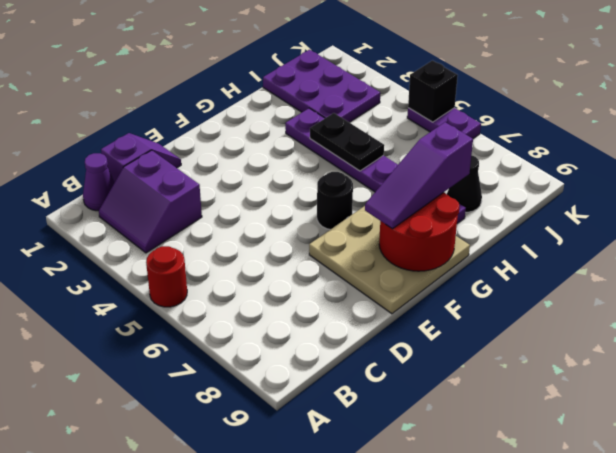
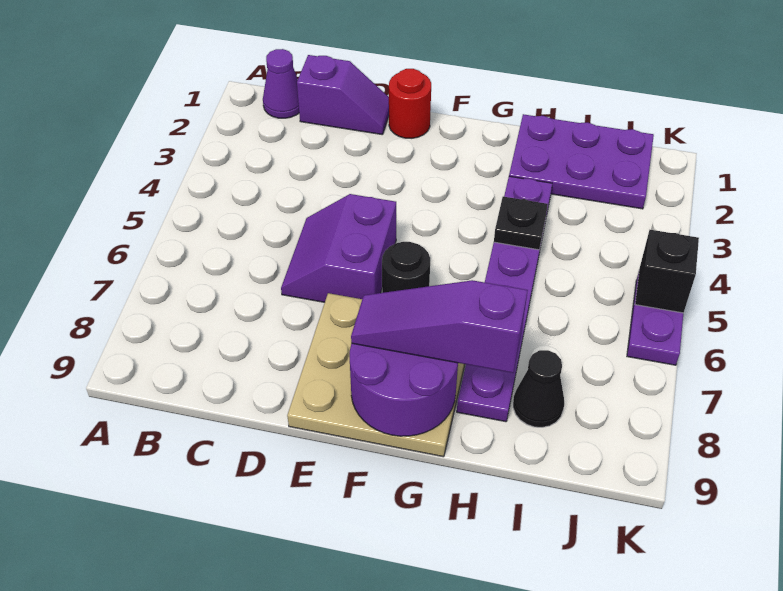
red round brick A5 level 1 -> red round brick E1 level 1
purple slope B2:C3 level 1 top C -> purple slope D5:E6 level 1 top E
red round brick F8:G9 level 2 -> purple round brick F8:G9 level 2
black plate H4:H5 level 2 -> black plate H4 level 2
purple plate I1:J3 level 1 -> purple plate H1:J2 level 1

